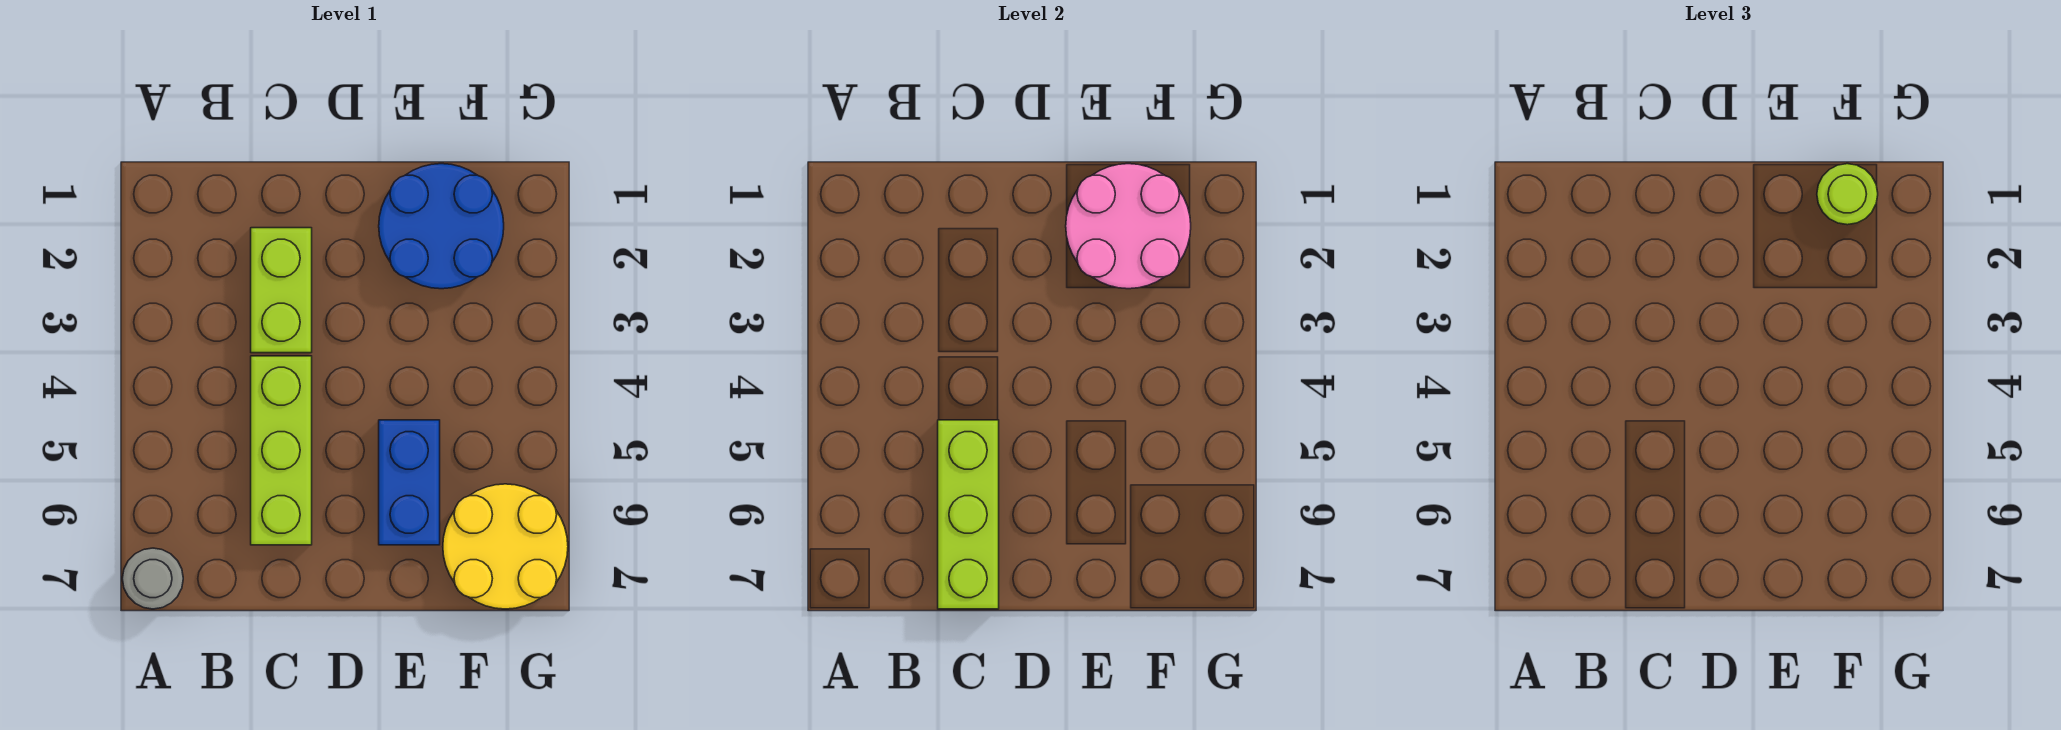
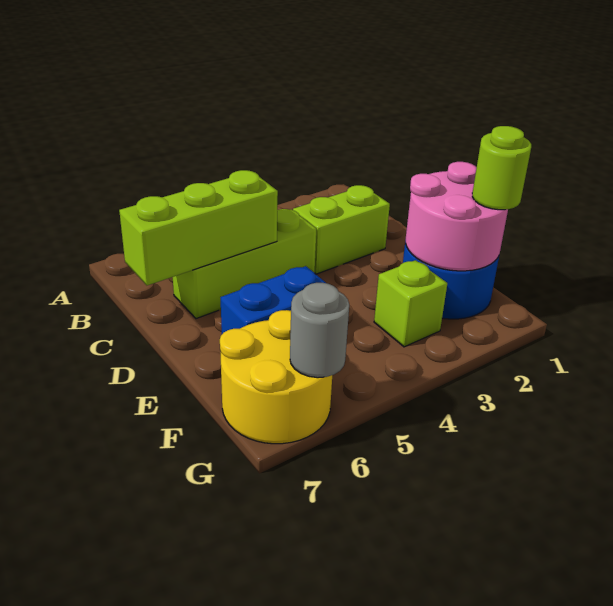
grey round brick A7 level 1 -> grey round brick G6 level 2
none -> lime brick F3 level 1

